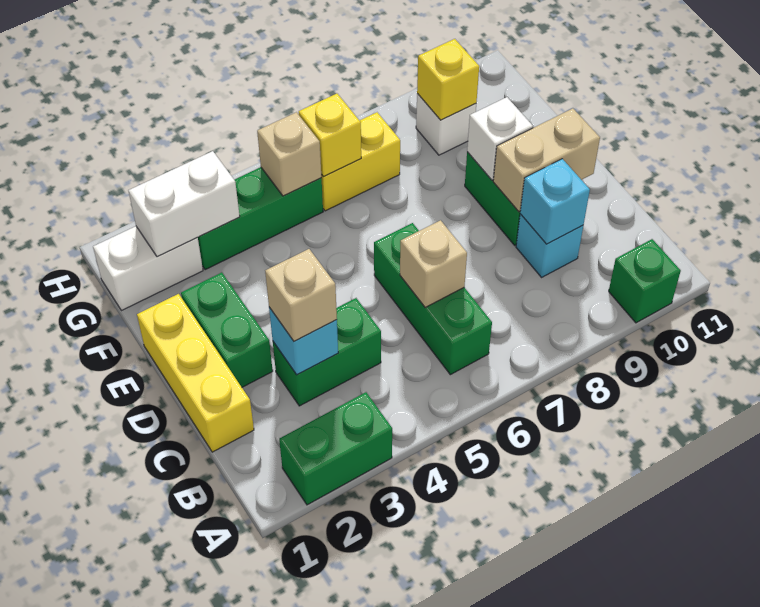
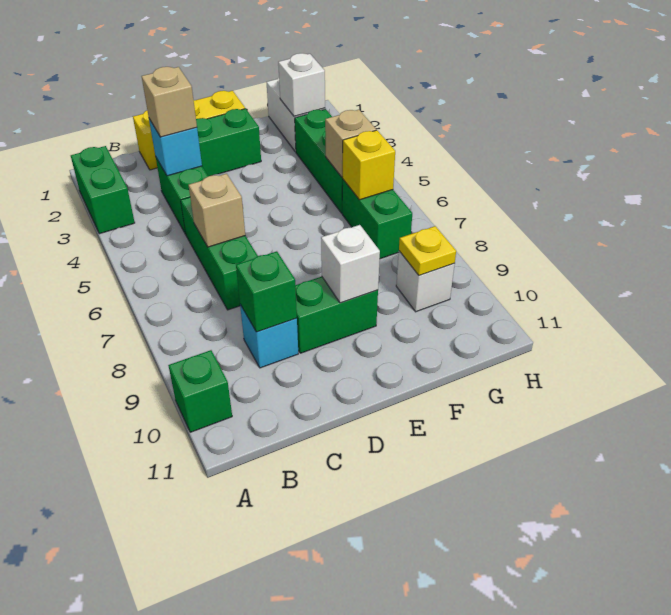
green brick B6:D6 level 1 -> green brick C5:C7 level 1
cyan brick C9 level 2 -> green brick C9 level 2
tan brick D9:D10 level 2 -> none
white brick G2:G3 level 2 -> white brick G2 level 2
yellow brick G6:G7 level 1 -> green brick G6:G7 level 1
yellow brick G9 level 2 -> yellow plate G9 level 2

